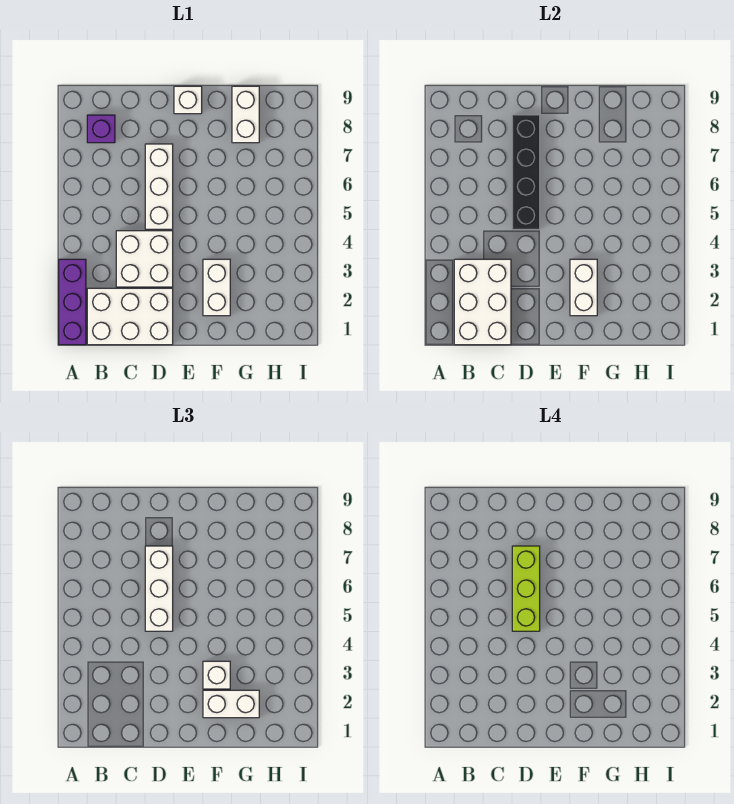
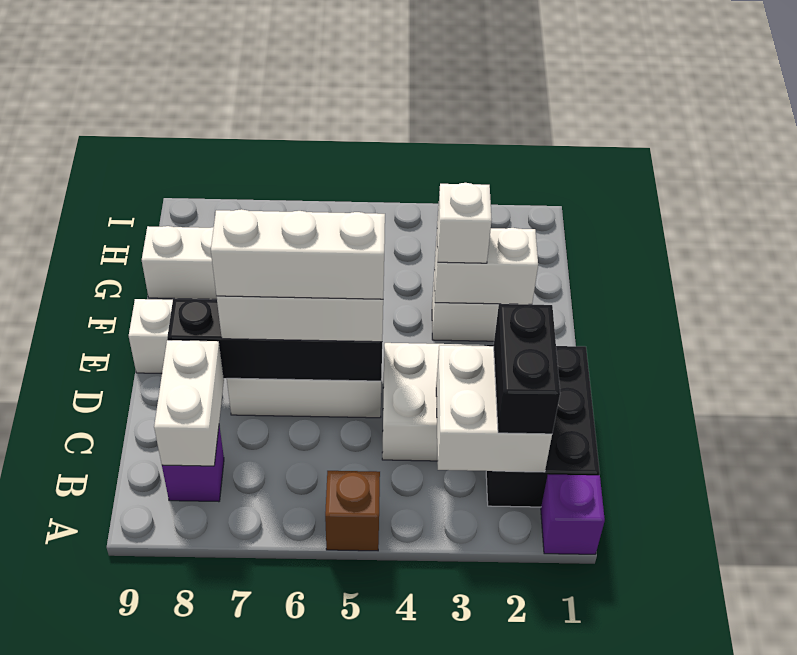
purple brick A1:A3 level 1 -> purple brick A1 level 1
none -> brown brick A5 level 1
white brick B1:D2 level 1 -> black brick B1:D2 level 1
white brick B1:C3 level 2 -> white brick B2:C3 level 2
none -> black brick B2:C2 level 3
lime brick D5:D7 level 4 -> white brick D5:D7 level 4
white brick F2:G2 level 3 -> white brick B8:C8 level 2

